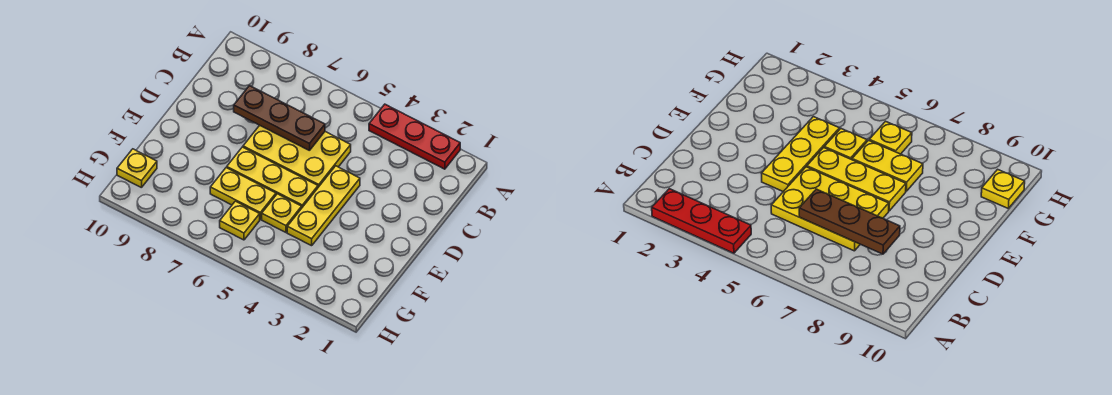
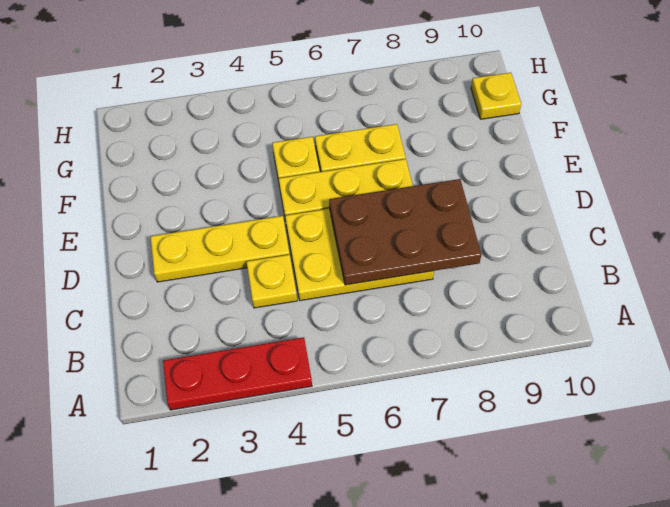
brown plate C6:C8 level 2 -> brown plate C6:D8 level 2
yellow plate D4:F4 level 1 -> yellow plate D2:D4 level 1
yellow plate G6 level 1 -> yellow plate C4 level 1

